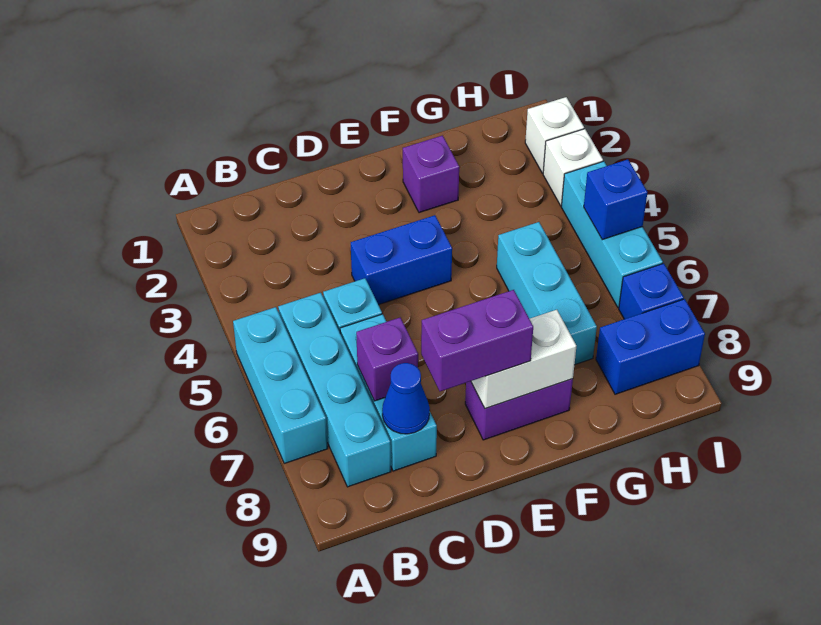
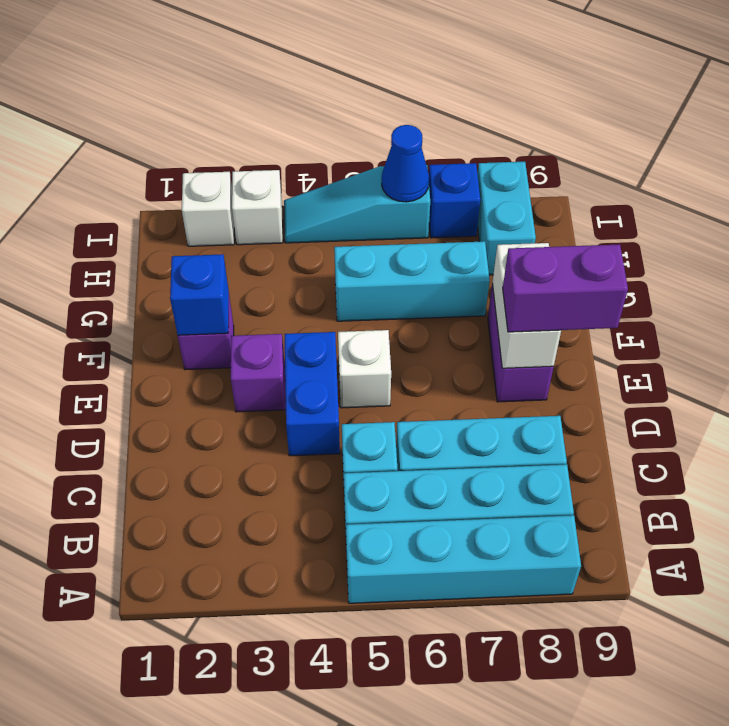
cyan brick A5:A7 level 1 -> cyan brick A5:A8 level 1
purple brick C7 level 2 -> purple brick E3 level 1
blue cone C8 level 2 -> blue cone I6 level 2
purple brick D8:E8 level 3 -> purple brick E8:E9 level 3
none -> white brick E5 level 1
blue brick H8:I8 level 1 -> cyan brick H8:I8 level 1
cyan brick I4:I6 level 1 -> cyan slope I4:I6 level 1 top 6
blue brick I5 level 2 -> blue brick F2 level 2

